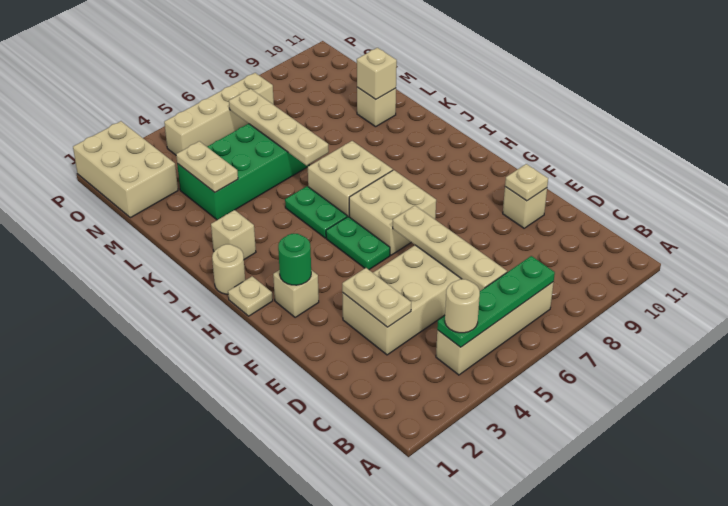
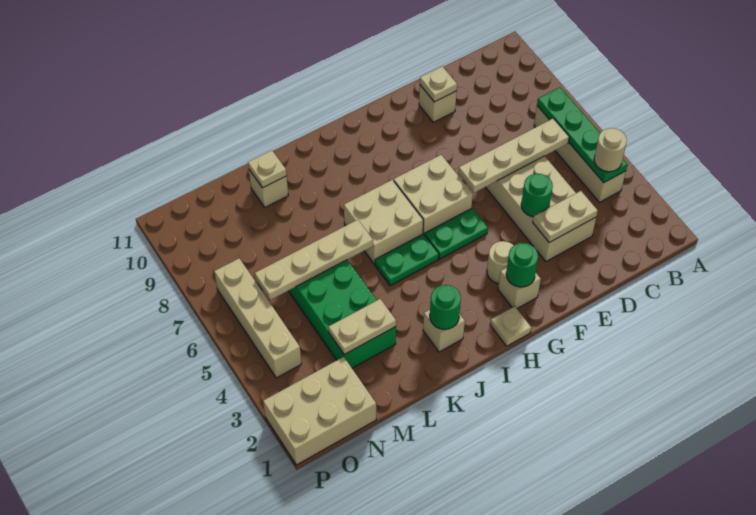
none -> green round brick E4 level 2
tan round brick I1 level 1 -> tan round brick G3 level 1
none -> green round brick J2 level 2
tan brick L10 level 2 -> tan plate L10 level 2

